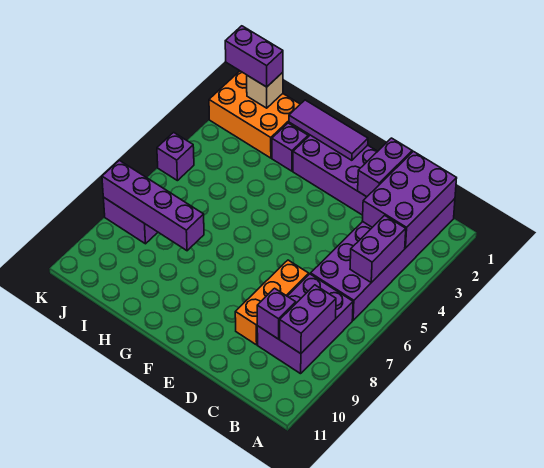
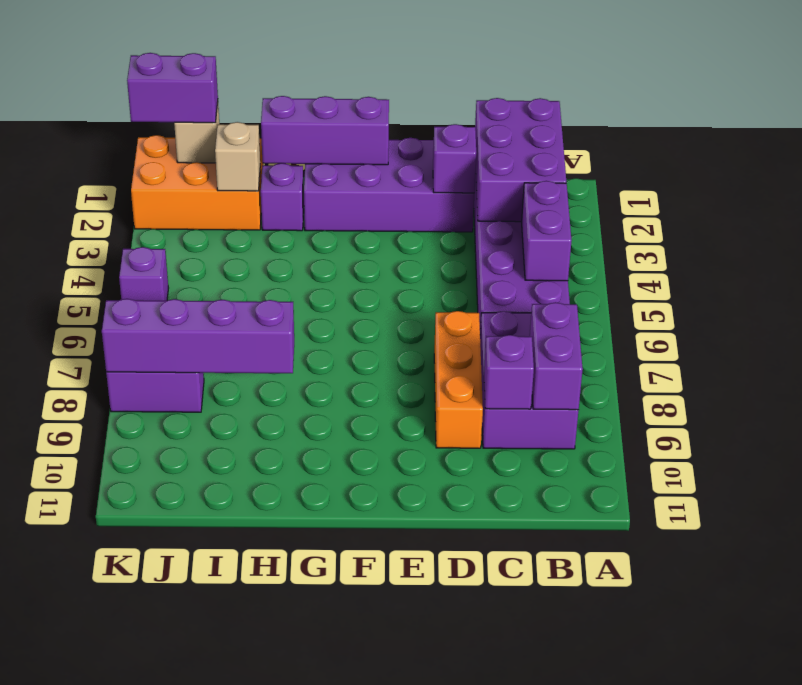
purple brick D1:D2 level 2 -> purple brick D2 level 2
purple tile F1:H1 level 2 -> purple brick F1:H1 level 2
none -> tan brick I2 level 2

